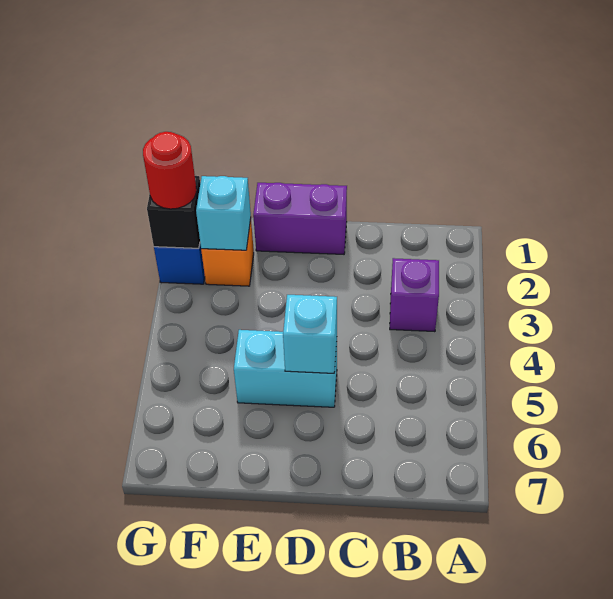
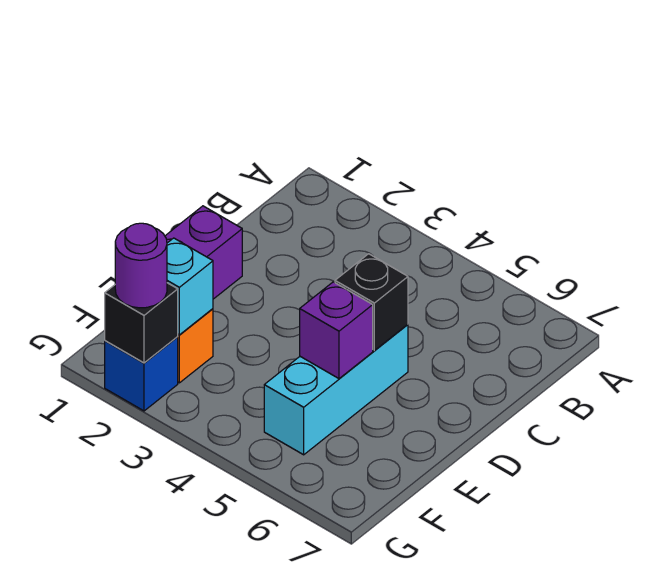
purple brick B3 level 1 -> purple brick E5 level 2
cyan brick D5:E5 level 1 -> cyan brick D5:F5 level 1
cyan brick D5 level 2 -> black brick D5 level 2
red round brick G2 level 3 -> purple round brick G2 level 3

